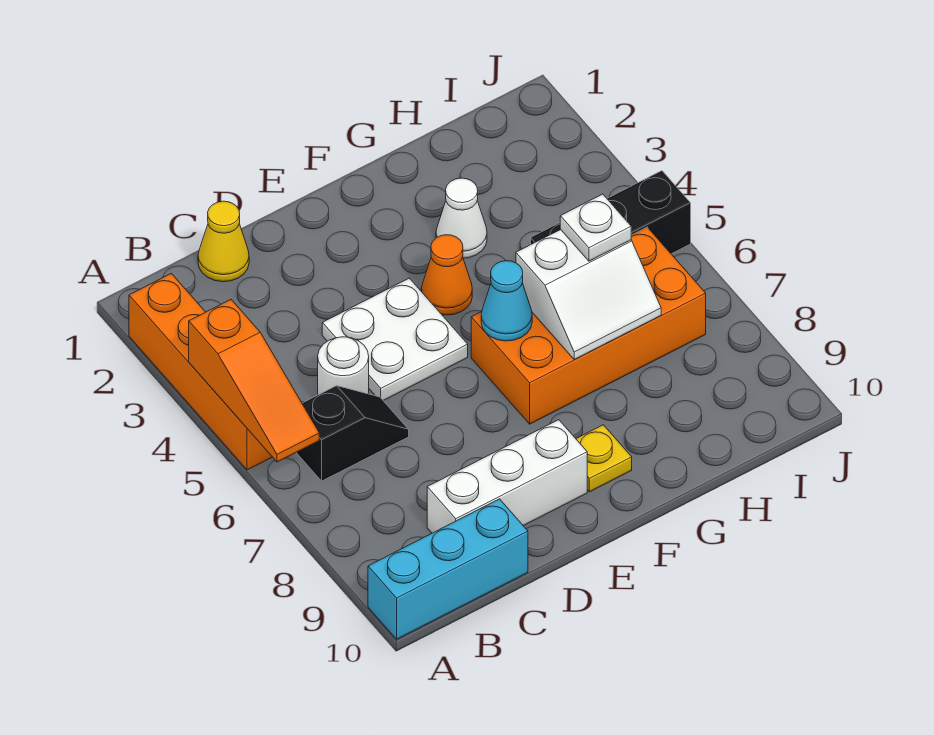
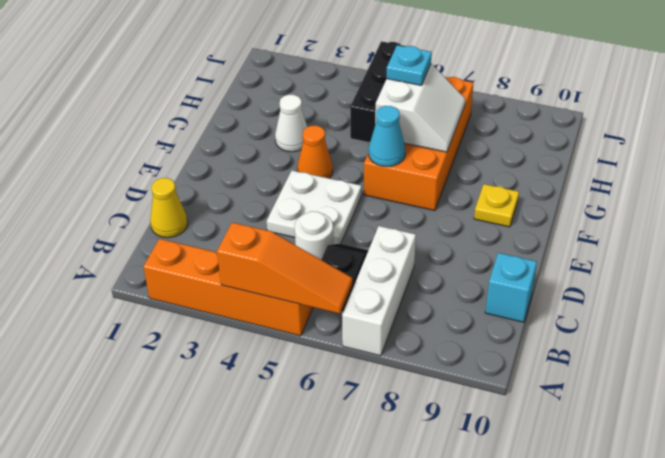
cyan brick A10:C10 level 1 -> cyan brick C10 level 1
white brick C9:E9 level 1 -> white brick A7:C7 level 1
white plate H6 level 3 -> cyan plate H6 level 3

